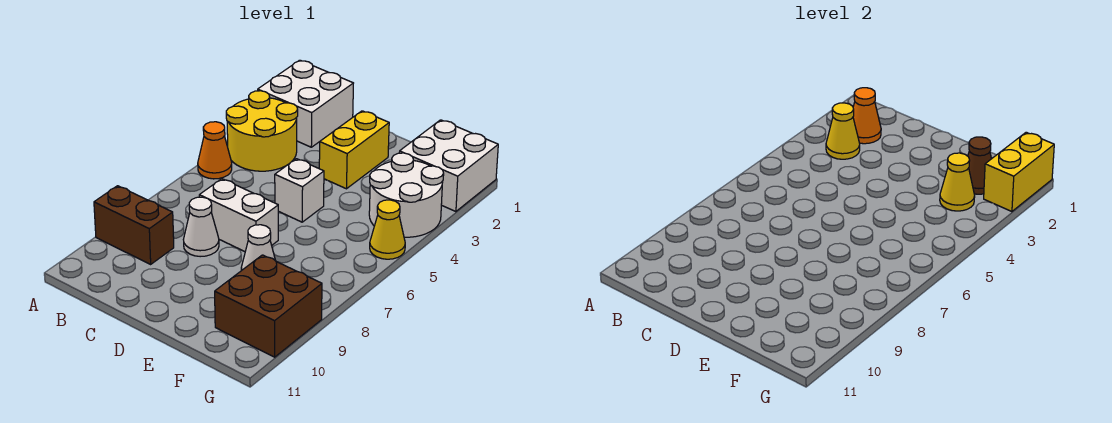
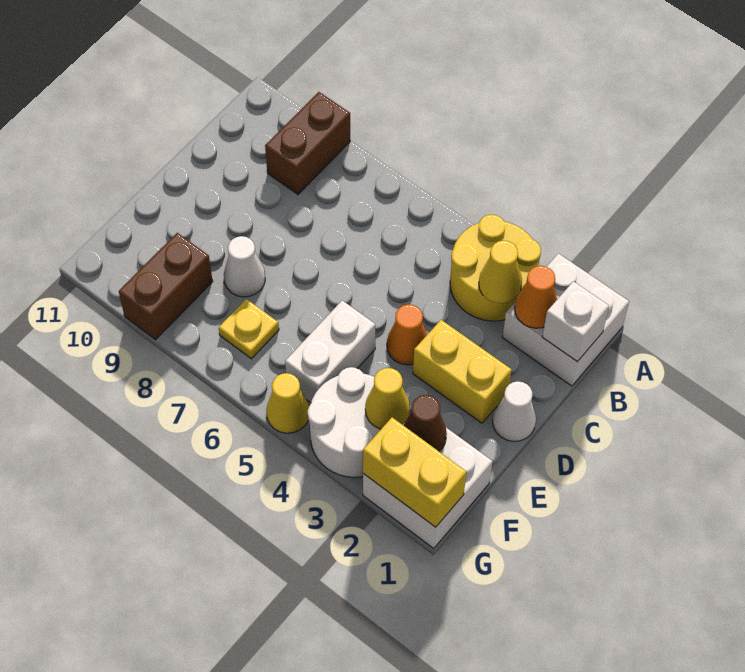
orange cone A5 level 1 -> orange cone D4 level 1
white brick C7:D7 level 1 -> white brick E5:F5 level 1
white cone C8 level 1 -> white cone D1 level 1
white brick D5 level 1 -> white brick B1 level 2
none -> yellow plate F7 level 1
brown brick F9:G10 level 1 -> brown brick F9:G9 level 1

